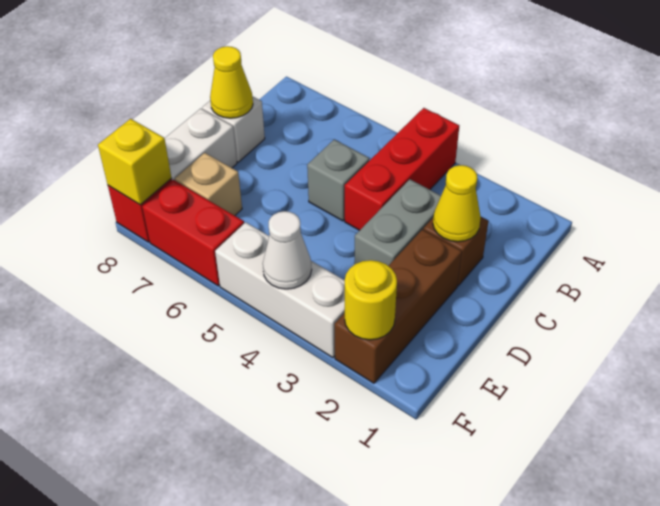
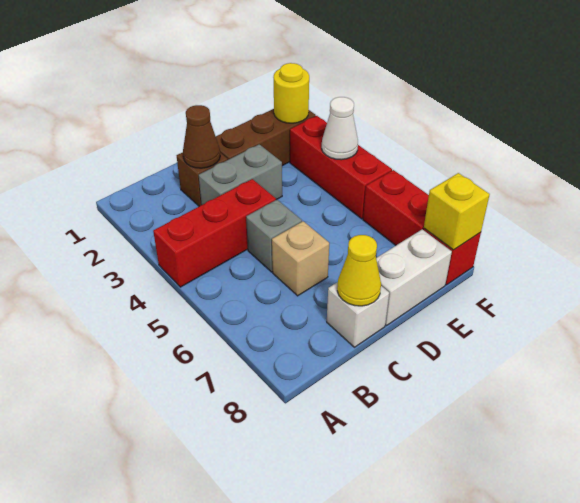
yellow cone C2 level 2 -> brown cone C2 level 2
tan brick E7 level 1 -> tan brick C6 level 1
white brick F3:F5 level 1 -> red brick F3:F5 level 1

